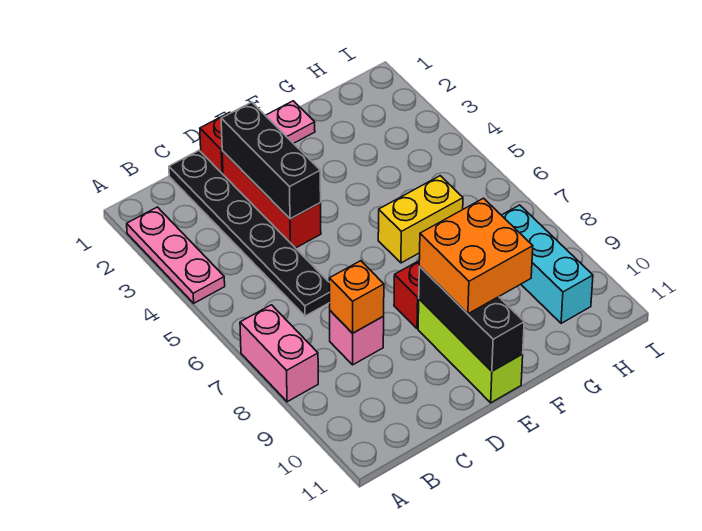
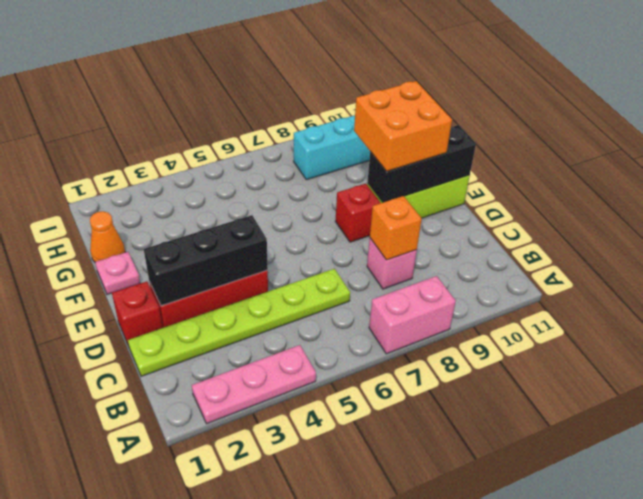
black plate C1:C6 level 1 -> lime plate C1:C6 level 1
yellow brick F6:G6 level 1 -> none
none -> orange cone G1 level 1

